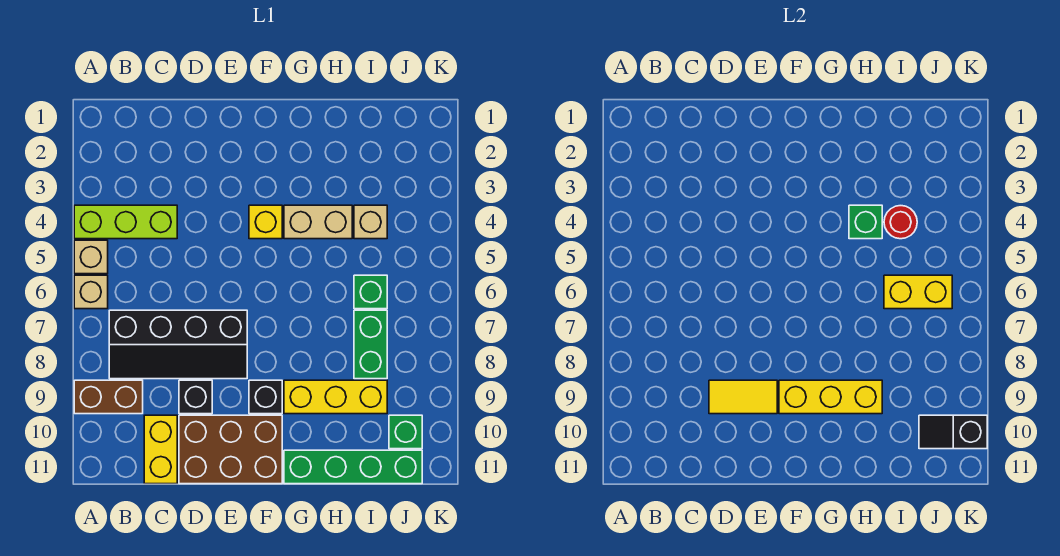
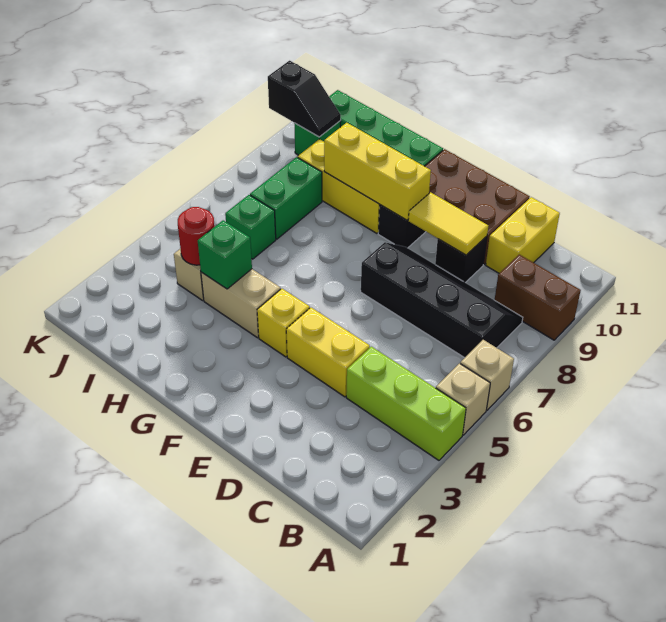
yellow brick I6:J6 level 2 -> yellow brick D4:E4 level 1

